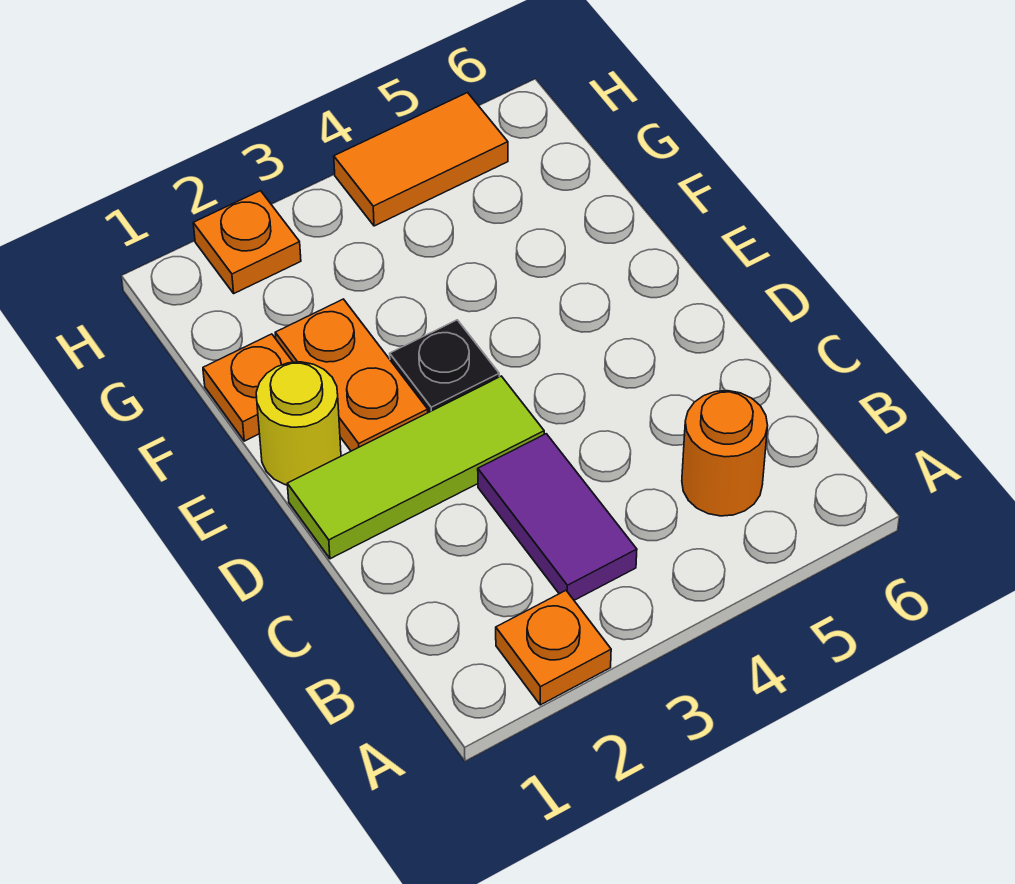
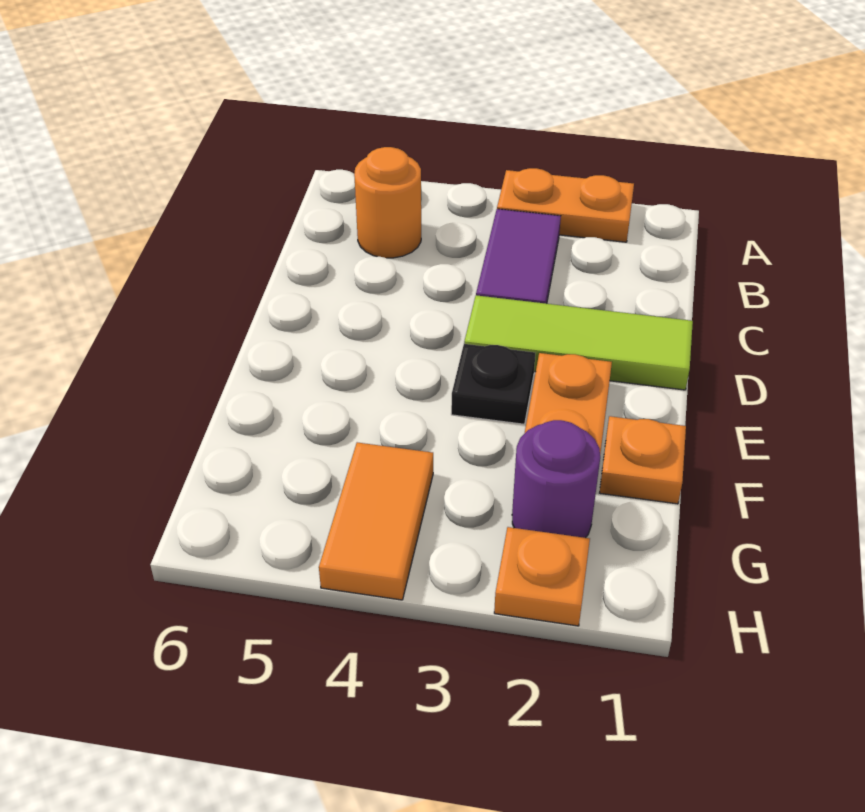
orange plate A2 level 1 -> orange plate A2:A3 level 1
yellow round brick E1 level 1 -> none
none -> purple round brick G2 level 1
orange tile H4:H5 level 1 -> orange tile G4:H4 level 1

